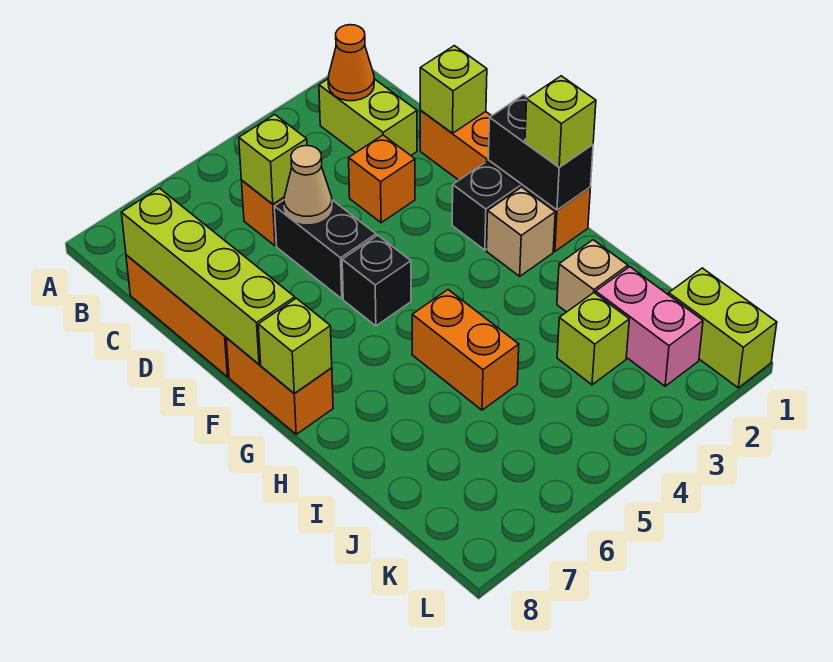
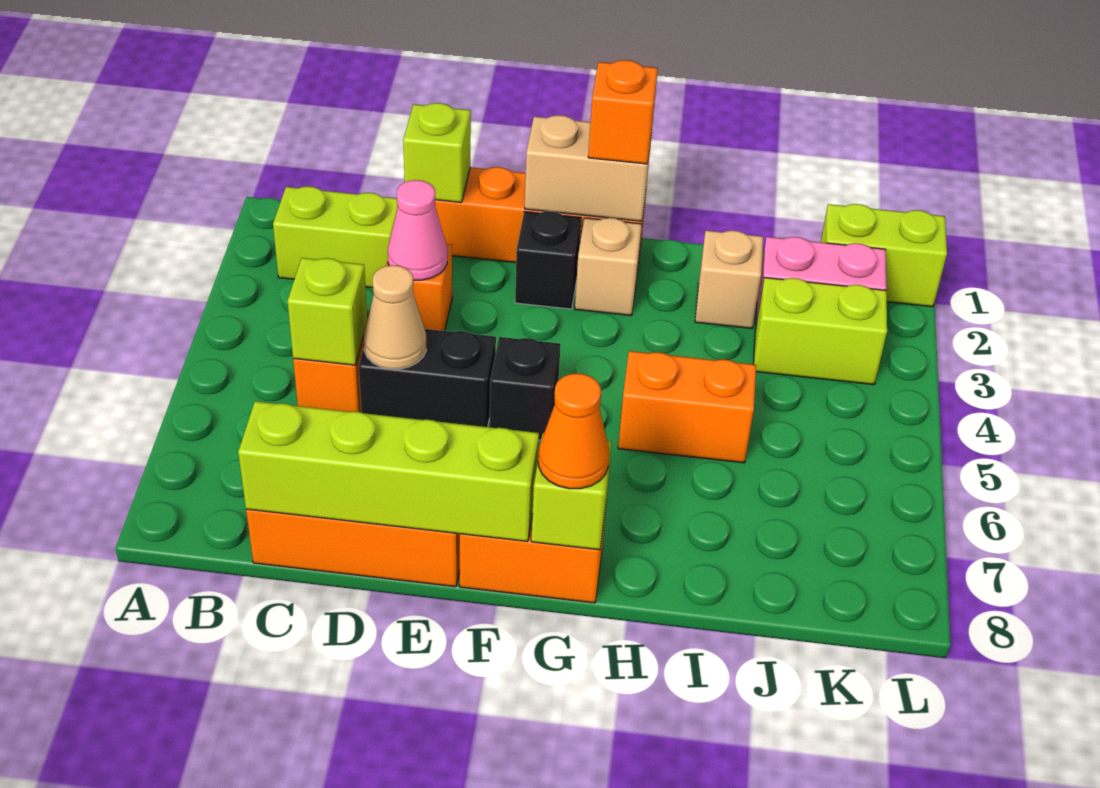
orange cone B2 level 2 -> orange cone G8 level 3
none -> pink cone D3 level 2
black brick F1:G1 level 2 -> tan brick F1:G1 level 2
lime brick G1 level 3 -> orange brick G1 level 3
lime brick J3 level 1 -> lime brick J3:K3 level 1

